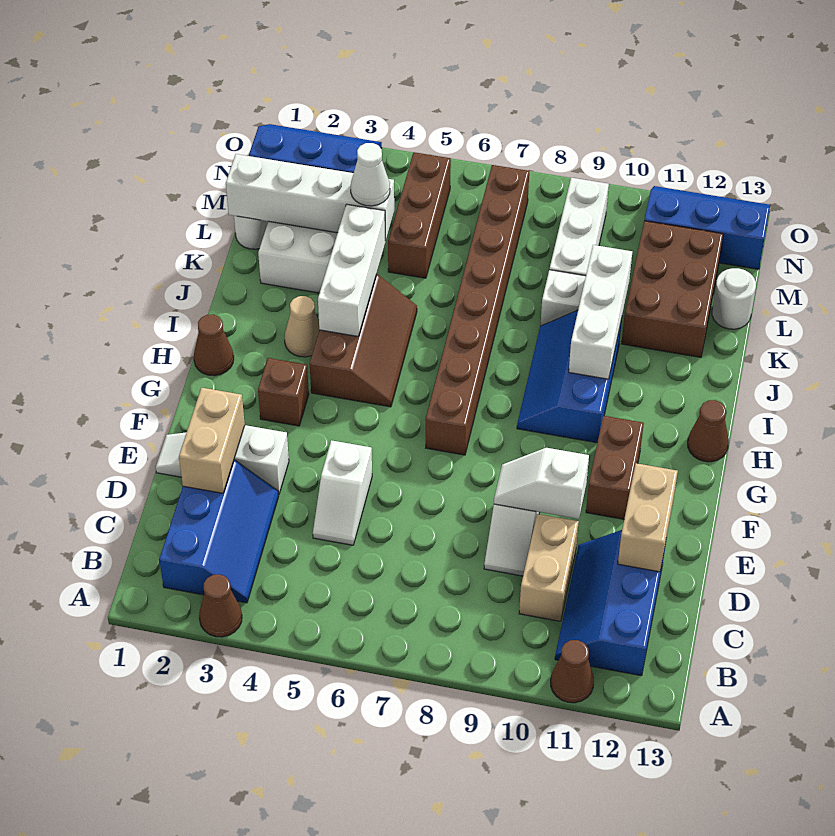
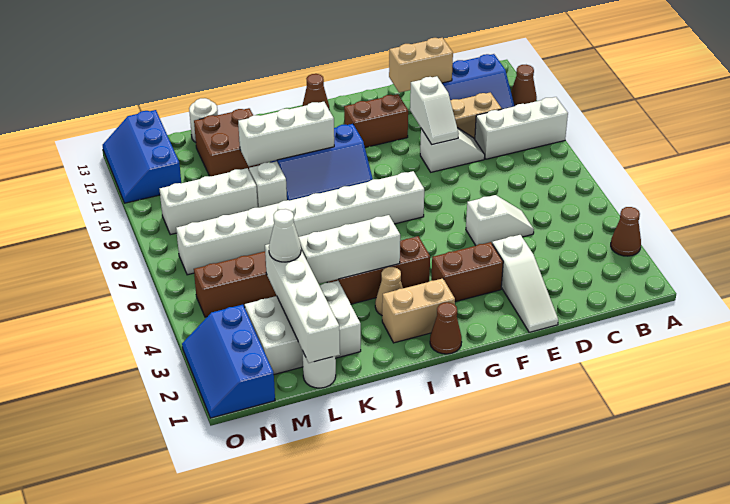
none -> white brick A9:C9 level 1
blue slope B2:D3 level 1 top 2 -> none
tan brick D2:E2 level 2 -> tan brick H2:I2 level 1
brown brick G3 level 1 -> brown brick F3:G3 level 1
brown brick G7:N7 level 1 -> white brick G7:N7 level 1
brown brick K11:M12 level 1 -> brown brick K11:L12 level 1

